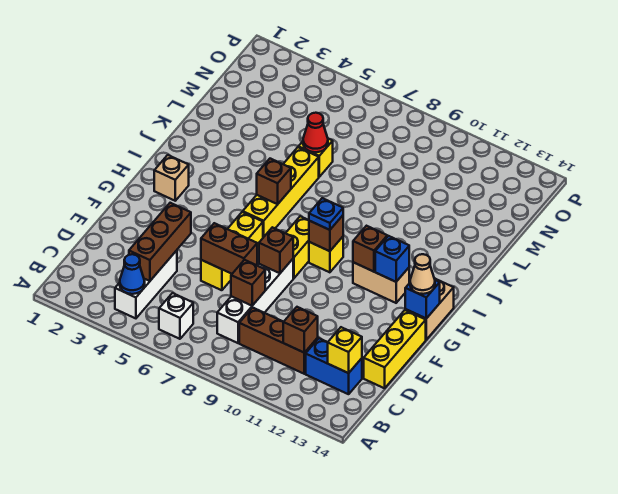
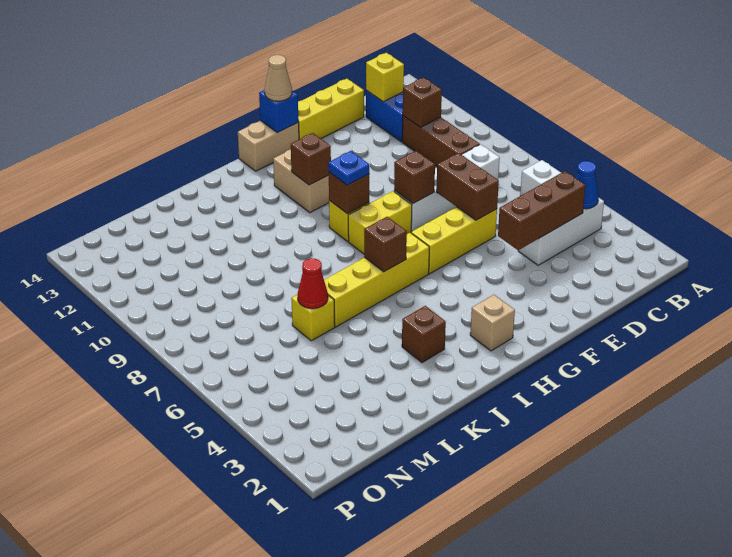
brown brick D8 level 2 -> brown brick J3 level 1
blue brick H12 level 2 -> none

